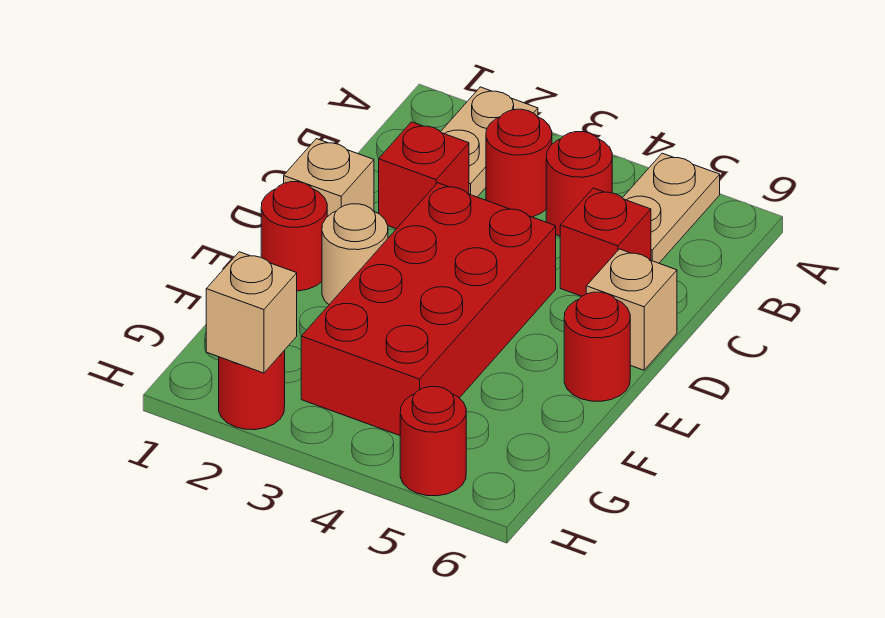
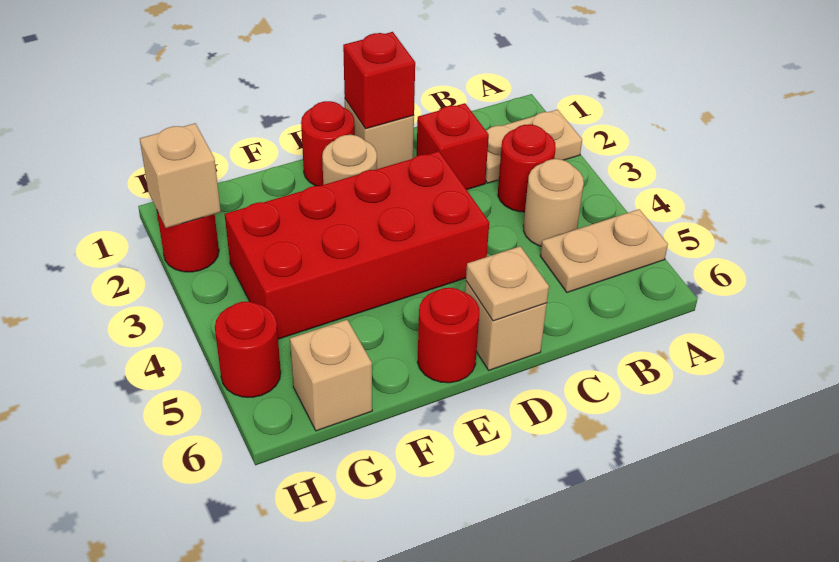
red round brick B4 level 1 -> tan round brick B4 level 1
red brick C5 level 1 -> red brick D1 level 2
none -> tan plate D6 level 2
none -> tan brick G6 level 1

